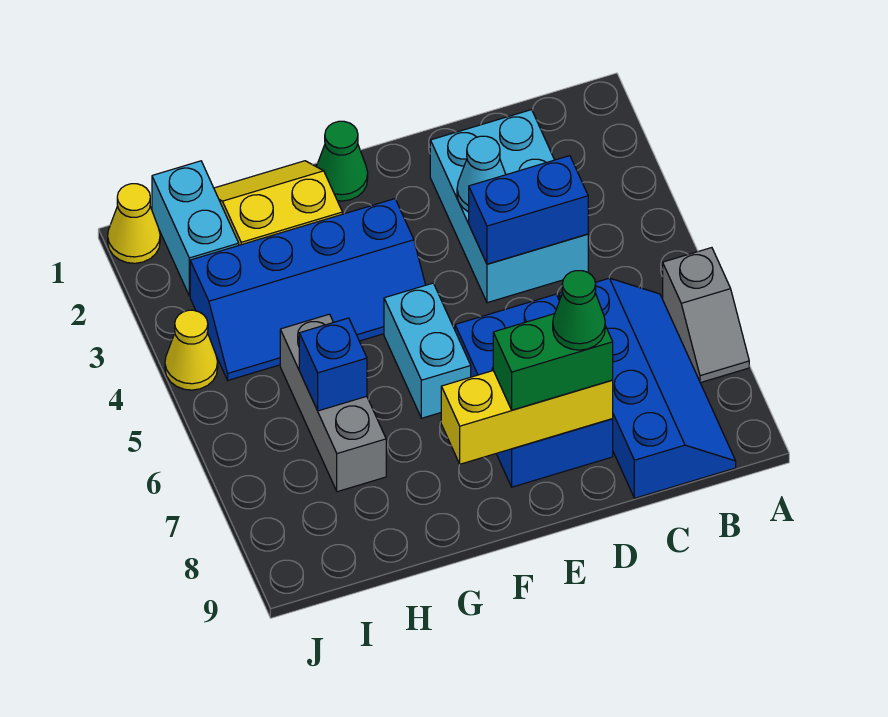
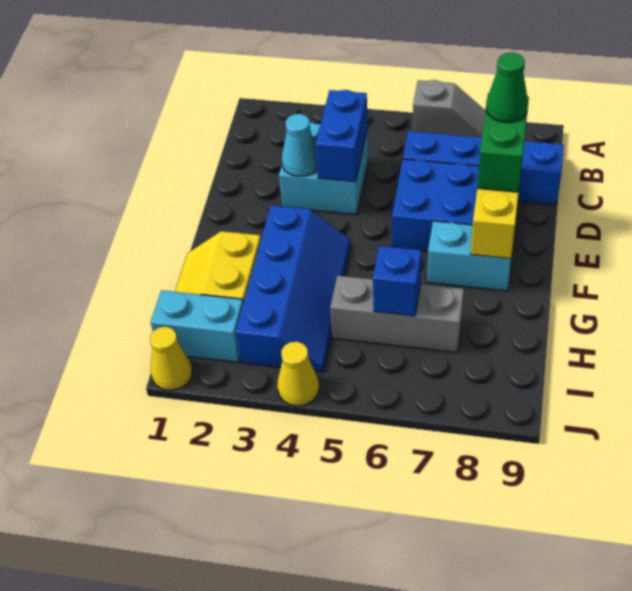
cyan brick C2:D4 level 1 -> cyan brick C3:D4 level 1
green cone F1 level 1 -> none
cyan brick F5:F6 level 1 -> cyan brick F7:F8 level 1

